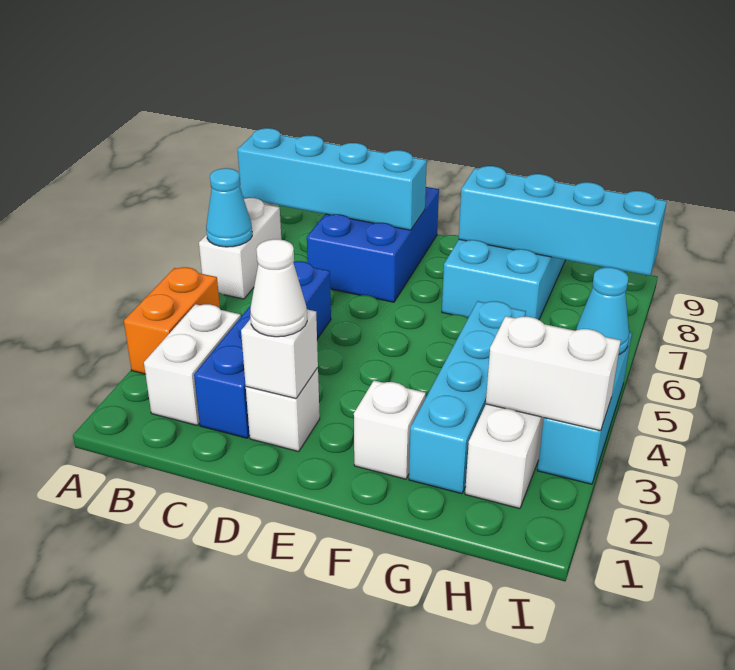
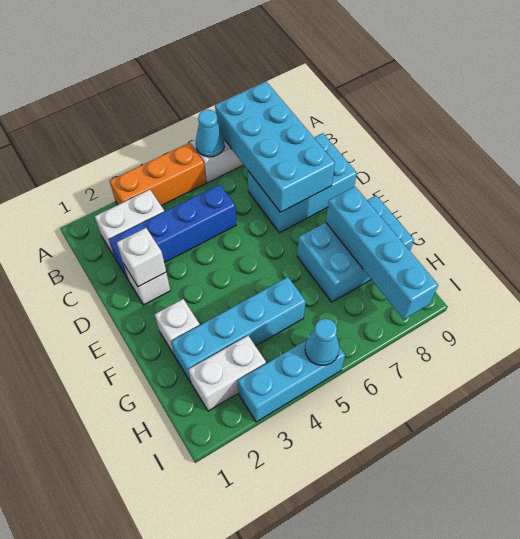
orange brick A3:A4 level 1 -> orange brick A3:A5 level 1
cyan brick A8:D8 level 2 -> cyan brick A7:D8 level 2
blue brick C7:D9 level 1 -> cyan brick C7:D9 level 1
white cone D2 level 3 -> none
white brick H3:I3 level 2 -> none

